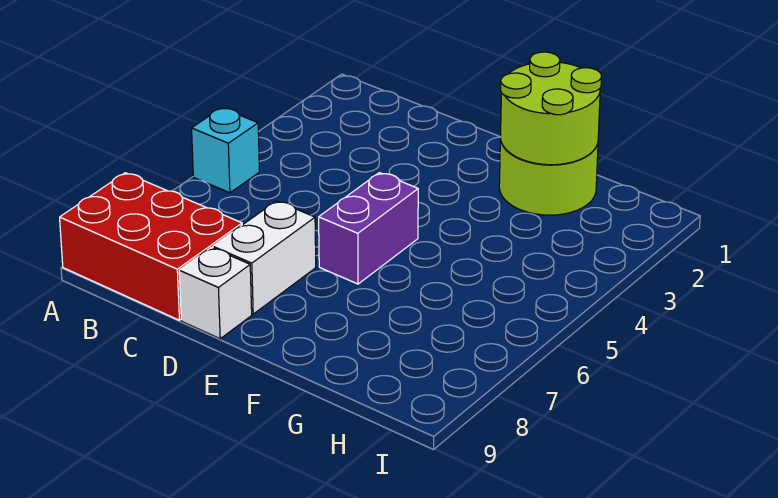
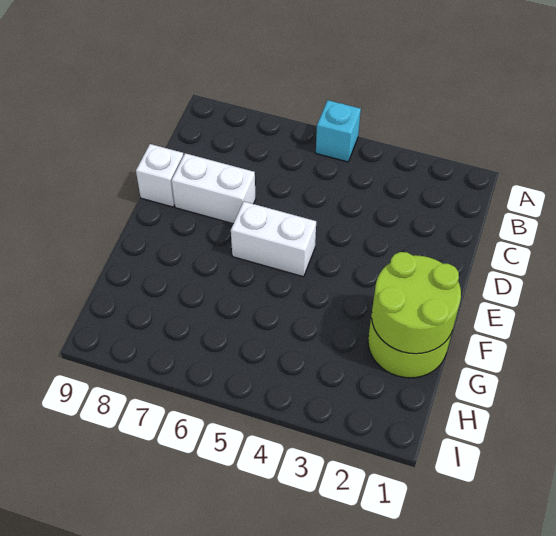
red brick A8:C9 level 1 -> none
purple brick E5:E6 level 1 -> white brick E5:E6 level 1

